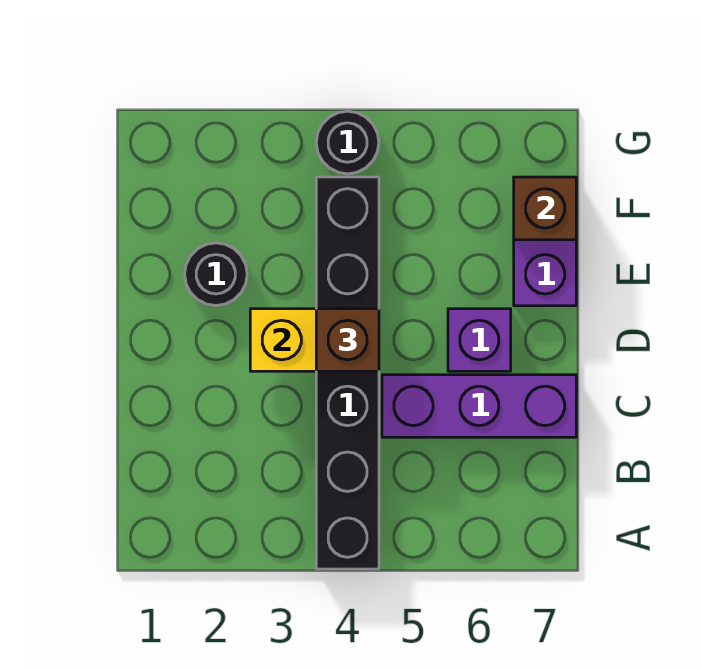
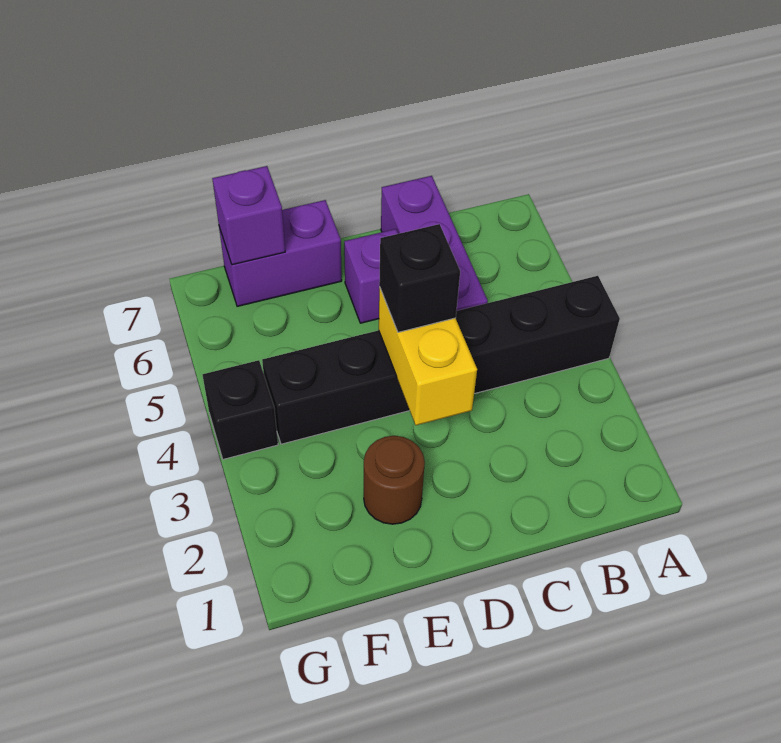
brown brick D4 level 3 -> black brick D4 level 3
black round brick E2 level 1 -> brown round brick E2 level 1
brown brick F7 level 2 -> purple brick F7 level 2
black round brick G4 level 1 -> black brick G4 level 1

